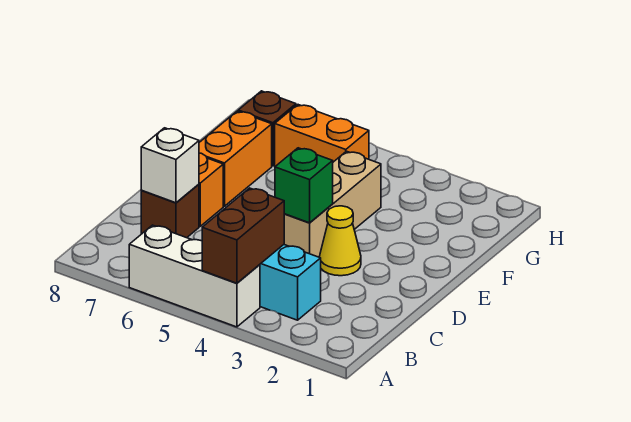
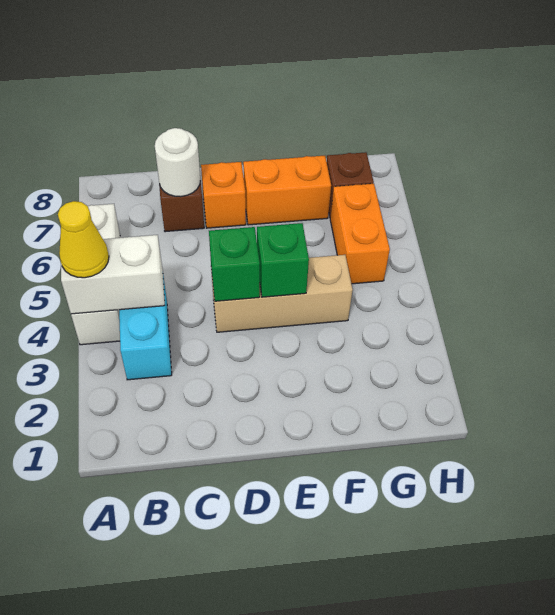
brown brick A4:B4 level 2 -> white brick A4:B4 level 2
white brick C7 level 2 -> white round brick C7 level 2
yellow cone D3 level 1 -> yellow cone A4 level 3
none -> green brick E4 level 2

